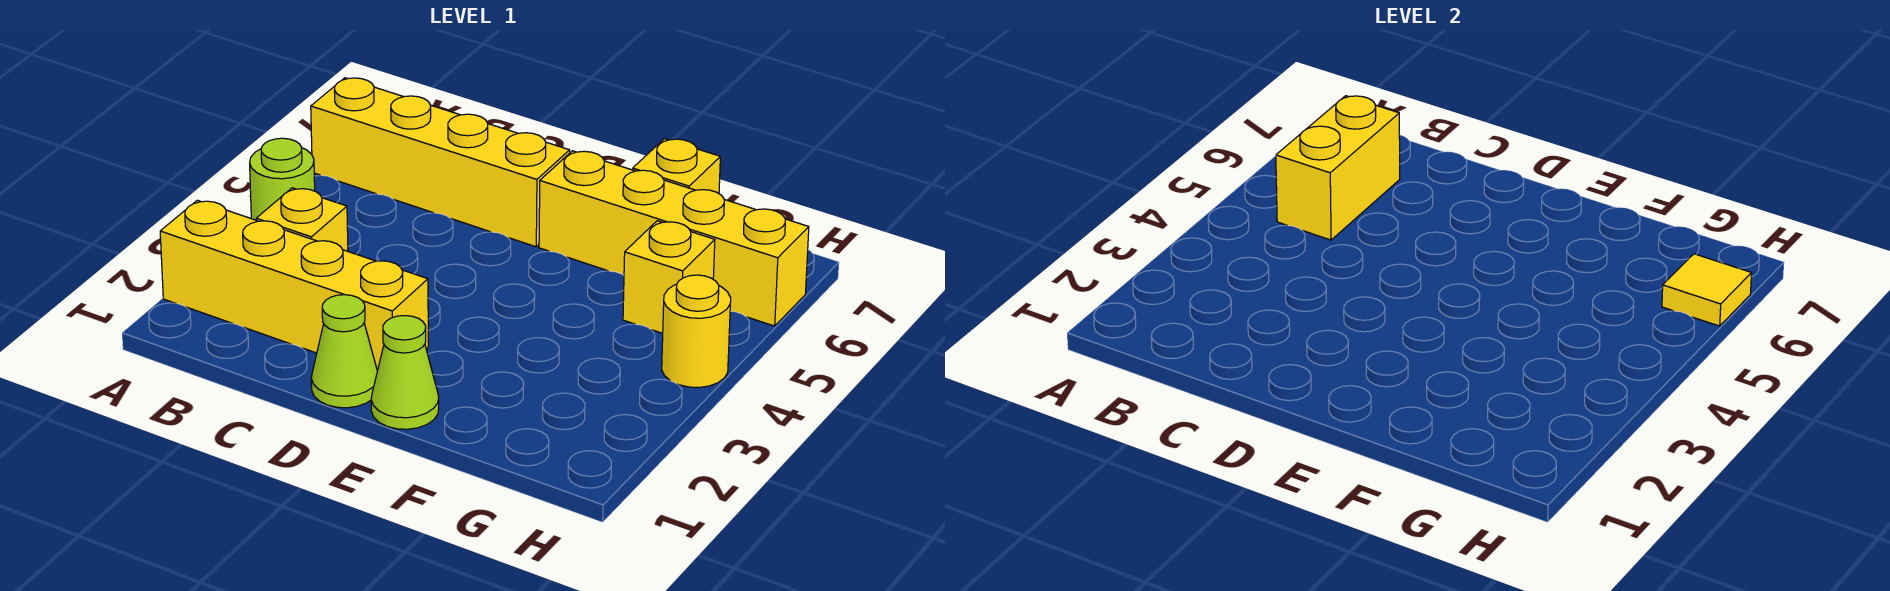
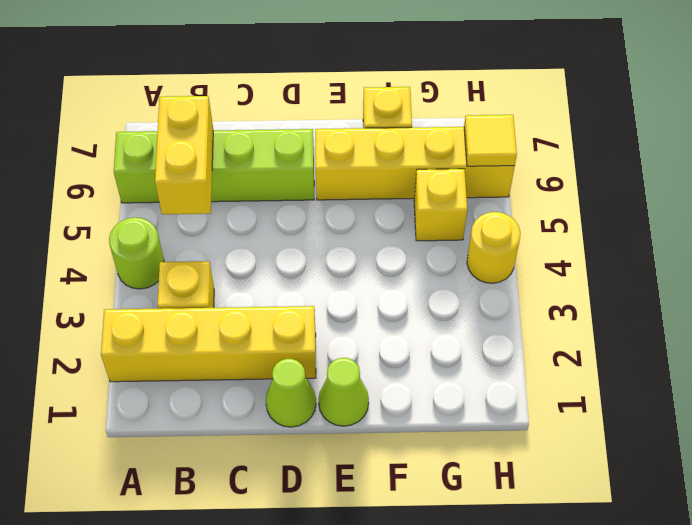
yellow brick A6:D6 level 1 -> lime brick A6:D6 level 1

